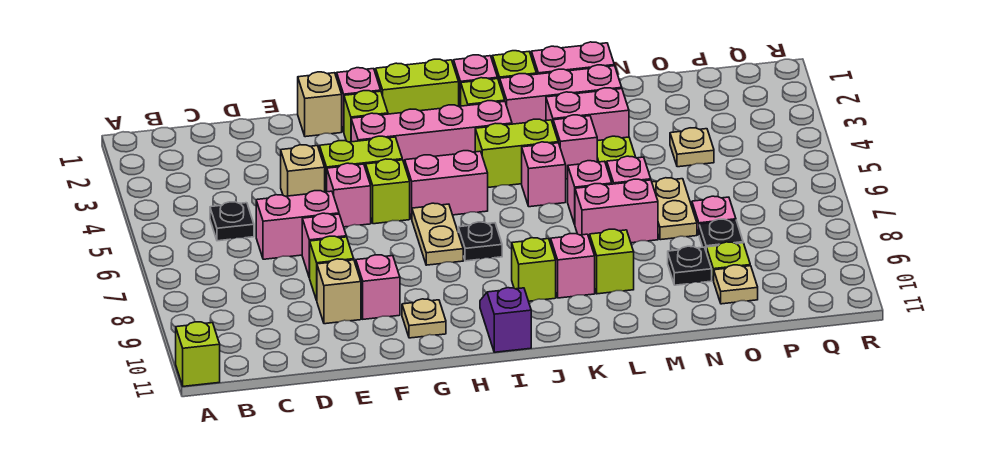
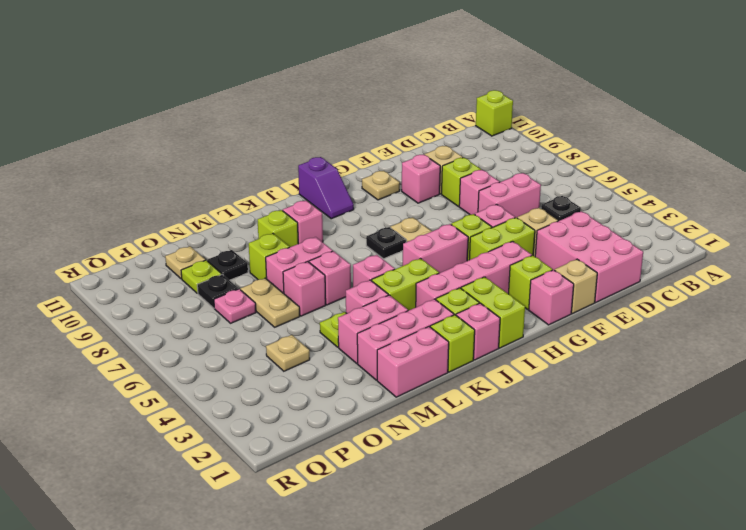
none -> pink brick D1:E3 level 1
lime brick H1:I1 level 1 -> lime brick I1:I2 level 1
lime brick J9 level 1 -> lime brick M8 level 1

